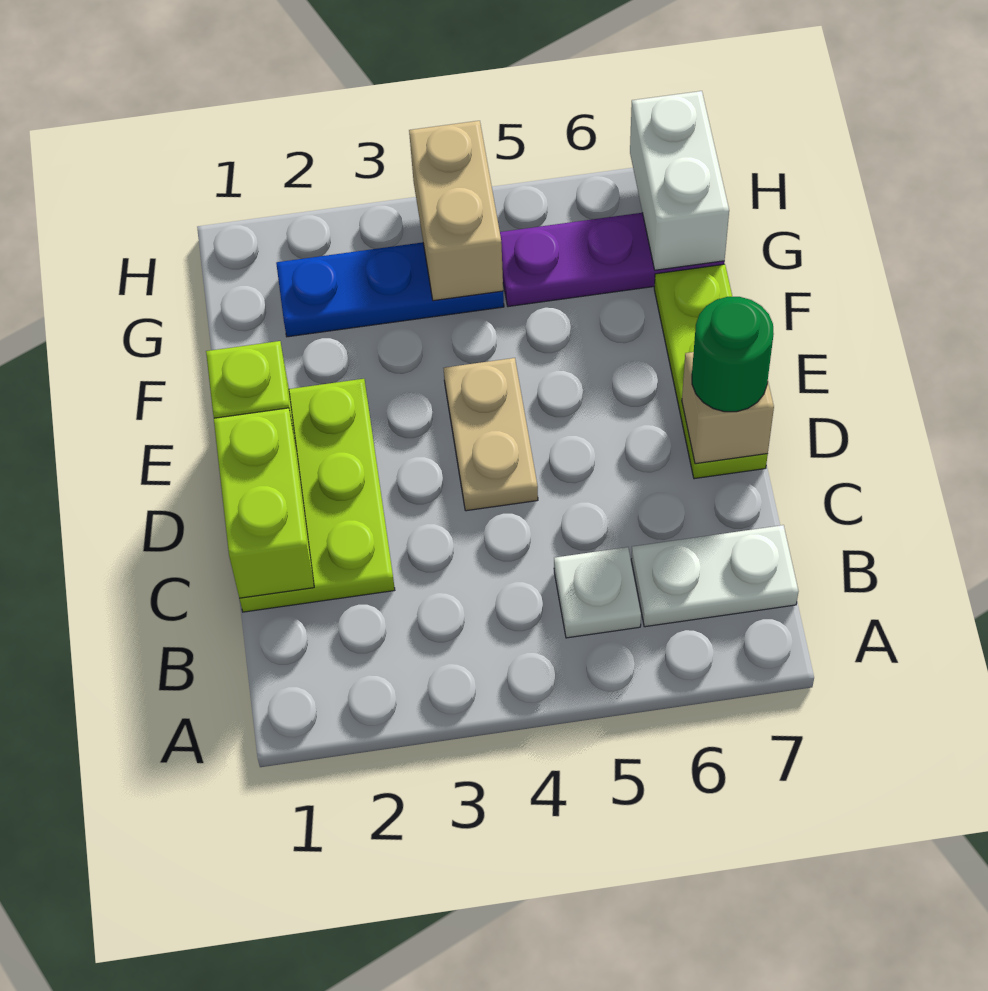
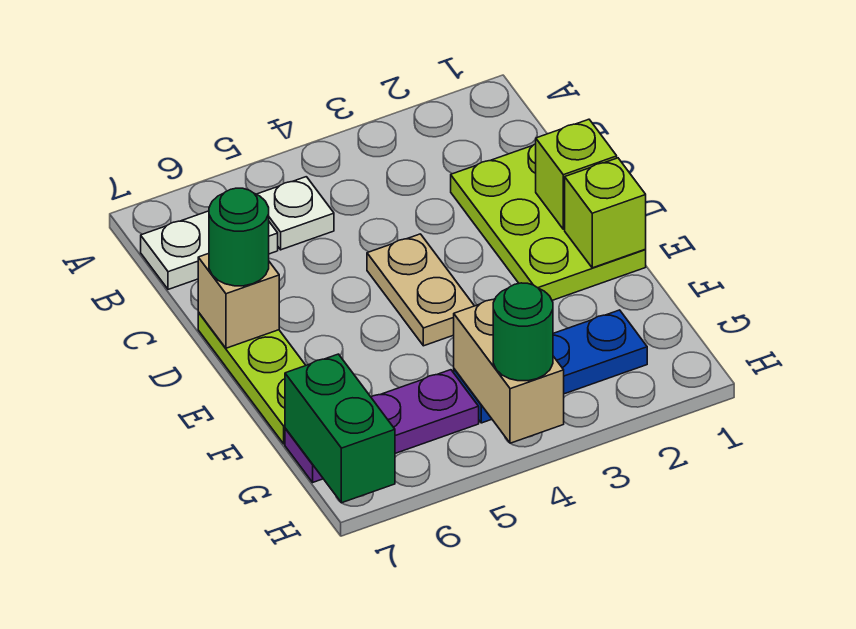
lime brick C1:D1 level 2 -> lime brick D1 level 2
white brick G7:H7 level 2 -> green brick G7:H7 level 2
none -> green round brick H4 level 3

